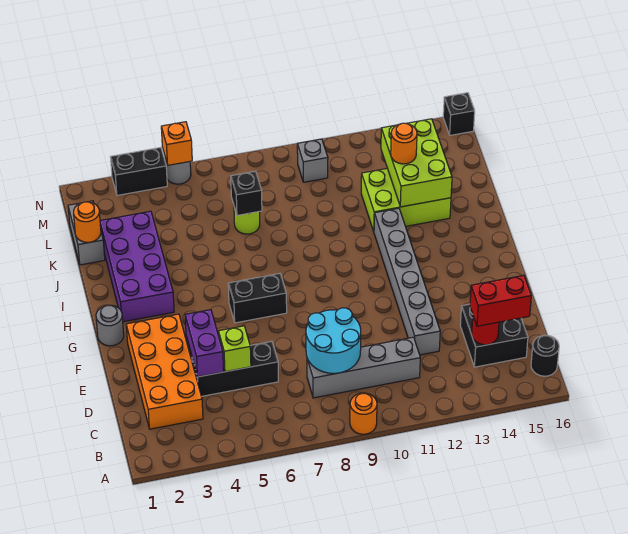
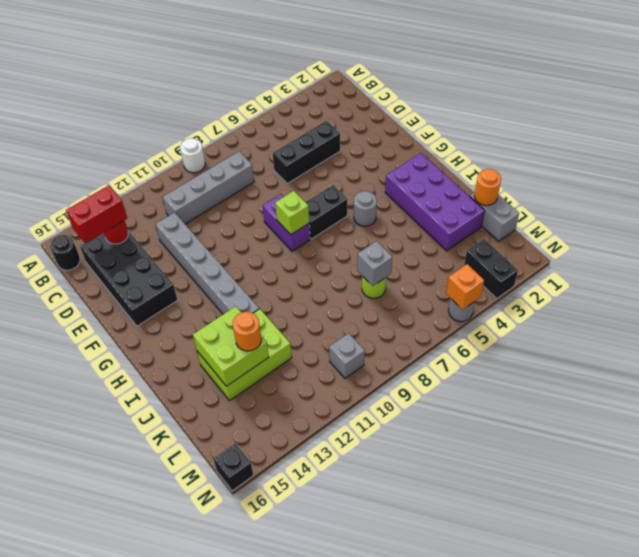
orange round brick A9 level 1 -> white round brick A9 level 1
orange brick C2:F3 level 1 -> none
cyan round brick C8:D9 level 2 -> none
black brick C14:D15 level 1 -> black brick C14:F15 level 1
purple brick D4:E4 level 2 -> purple brick F8:G8 level 1
lime brick D5 level 2 -> lime brick G8 level 2
grey round brick G1 level 1 -> grey round brick H5 level 1
lime brick J13:L14 level 2 -> lime brick J13:K14 level 2
black brick K7 level 2 -> grey brick K7 level 2
black brick N3:N4 level 1 -> black brick M3:N3 level 1

